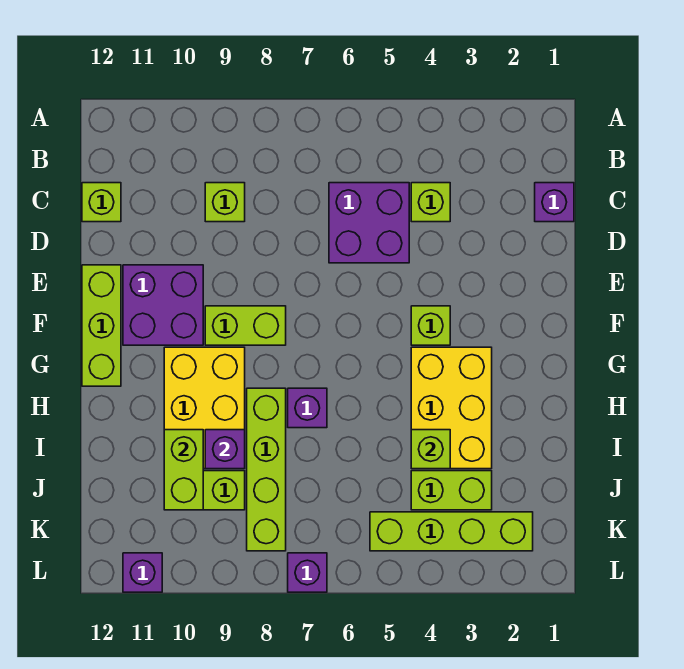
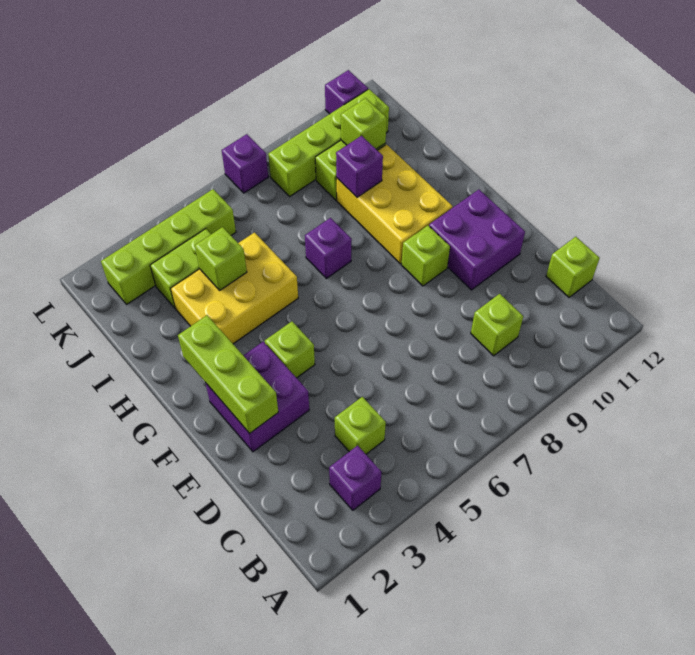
purple brick C1 level 1 -> purple brick B3 level 1
purple brick C5:D6 level 1 -> purple brick E2:F3 level 1
lime brick E12:G12 level 1 -> lime brick E2:G2 level 2
lime brick F8:F9 level 1 -> lime brick F9 level 1
yellow brick G3:I4 level 1 -> yellow brick H3:I5 level 1
lime brick H8:K8 level 1 -> lime brick K8:K11 level 1
lime brick I10:J10 level 2 -> lime brick J10 level 2

